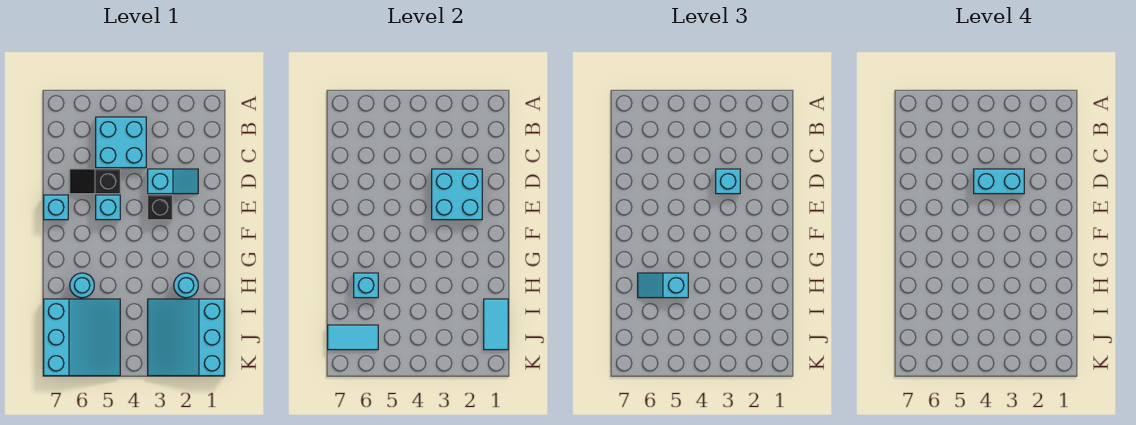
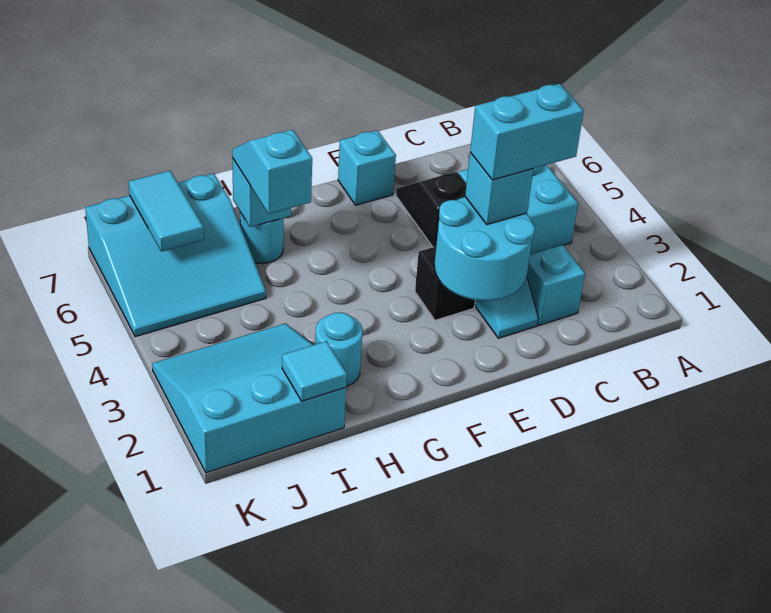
cyan brick D2:E3 level 2 -> cyan round brick D2:E3 level 2
cyan brick D3:D4 level 4 -> cyan brick C3:D3 level 4
cyan brick E5 level 1 -> cyan brick C2 level 1
cyan tile I1:J1 level 2 -> cyan tile I1 level 2

